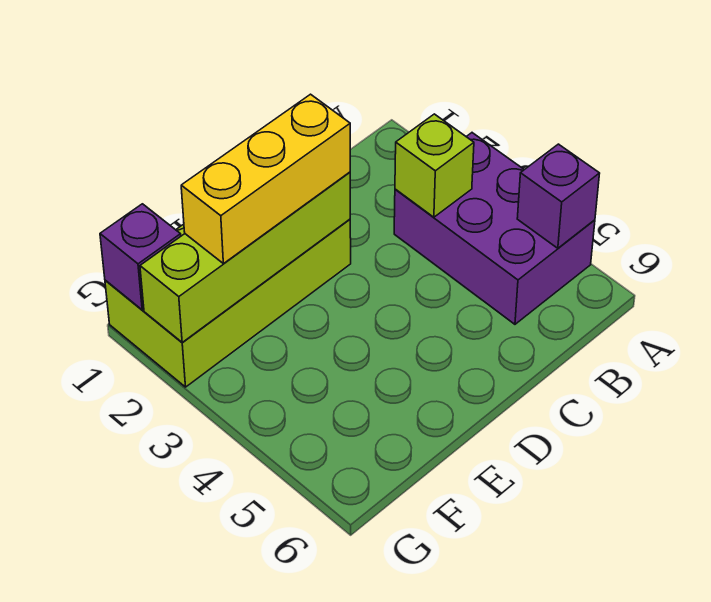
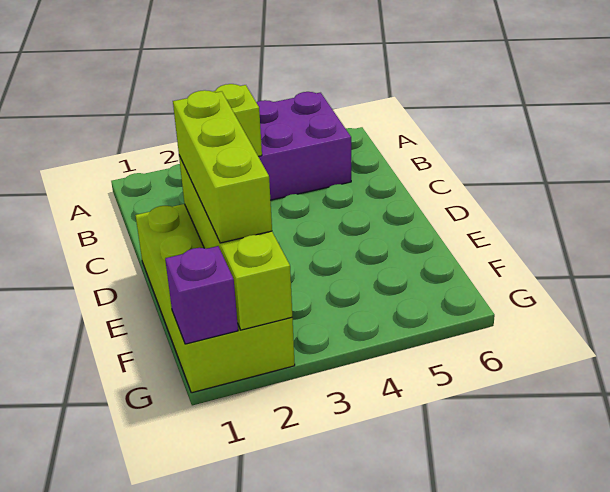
purple brick A5 level 2 -> none
yellow brick D2:F2 level 3 -> lime brick D2:F2 level 3

